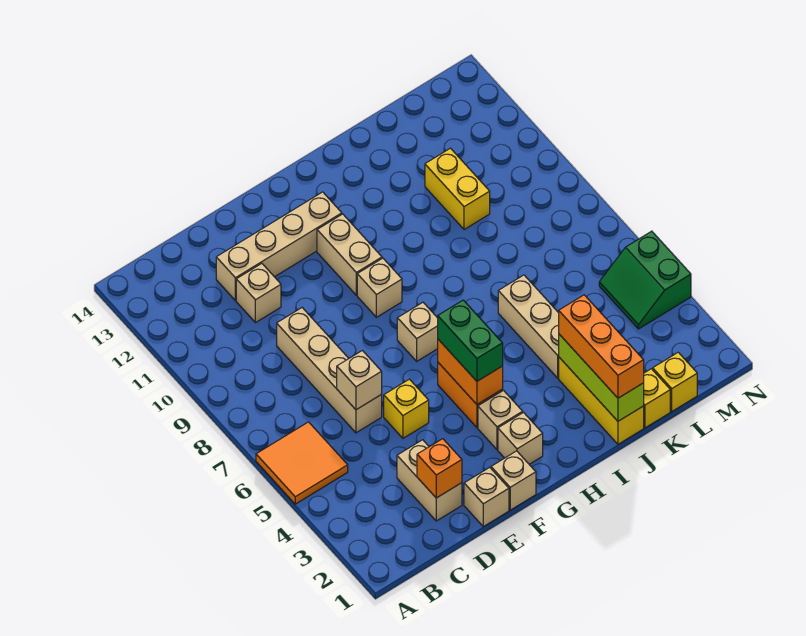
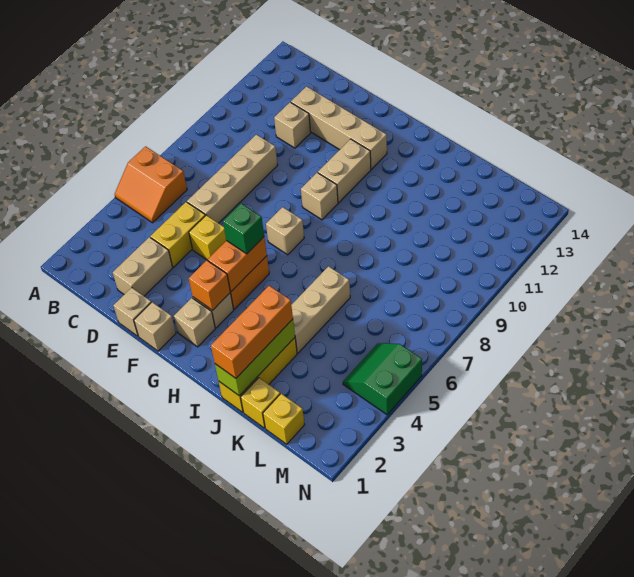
orange tile A5:B6 level 1 -> orange slope A5:B6 level 1 top 6
orange brick D2 level 2 -> orange brick G3 level 2
tan brick D6 level 2 -> none
green brick G4:G5 level 3 -> green brick G5 level 3
yellow brick K10:K11 level 1 -> yellow brick D4:D5 level 1

